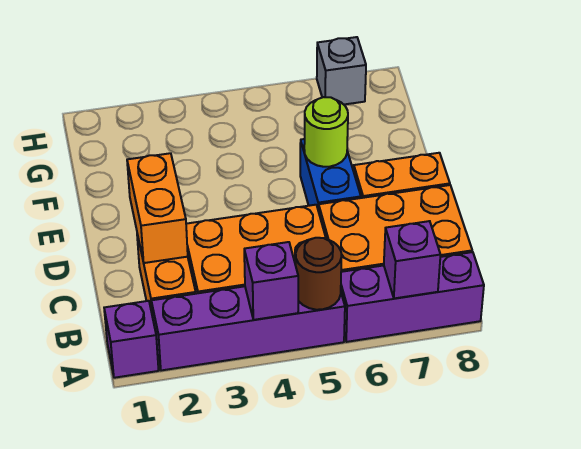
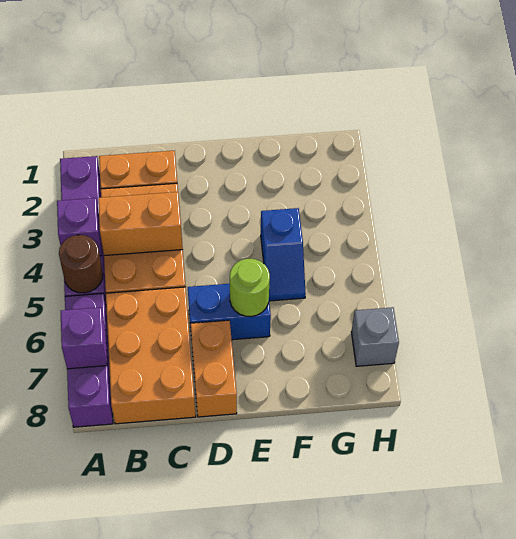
purple brick A1 level 1 -> none
orange brick C2:D2 level 2 -> orange brick B4:C4 level 2
none -> blue slope F4:F5 level 1 top 4

